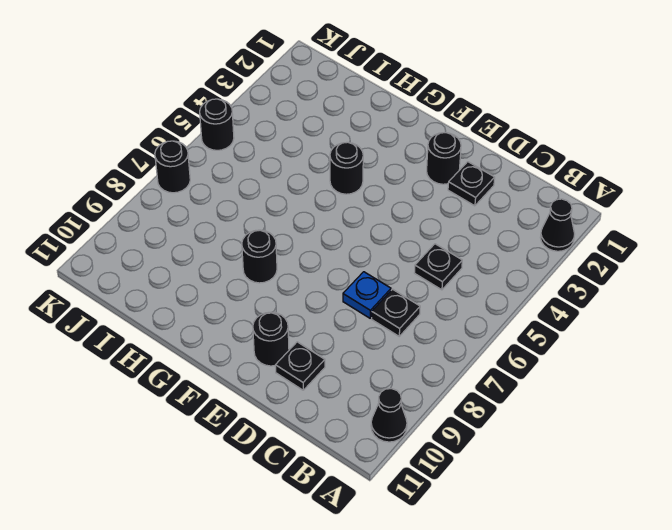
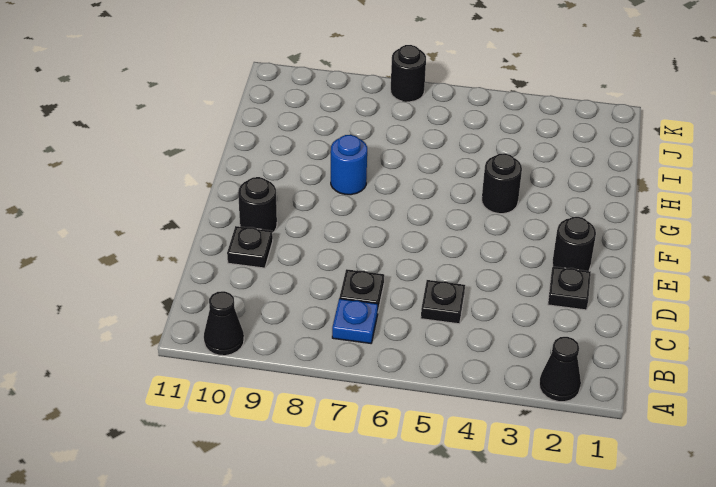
blue plate D7 level 1 -> blue plate B7 level 1
black round brick G8 level 1 -> blue round brick G8 level 1
black round brick K5 level 1 -> none

